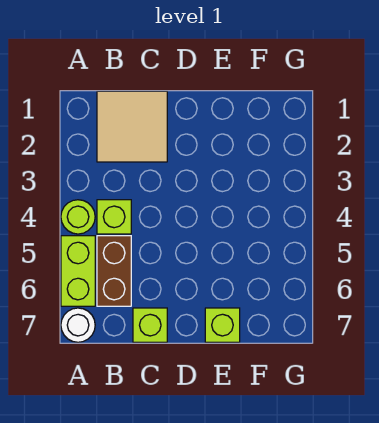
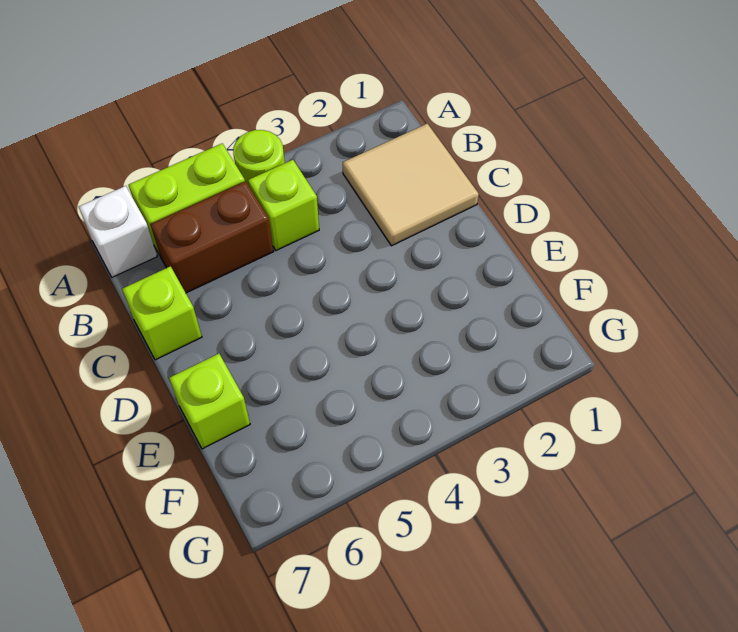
white round brick A7 level 1 -> white brick A7 level 1

